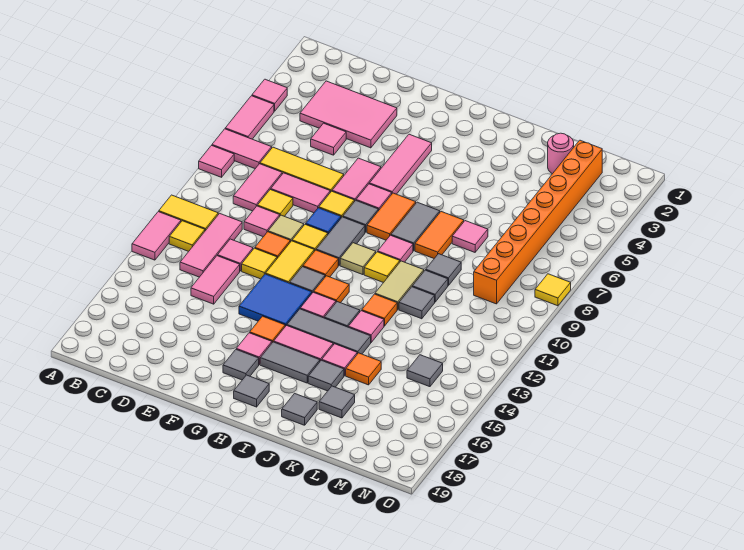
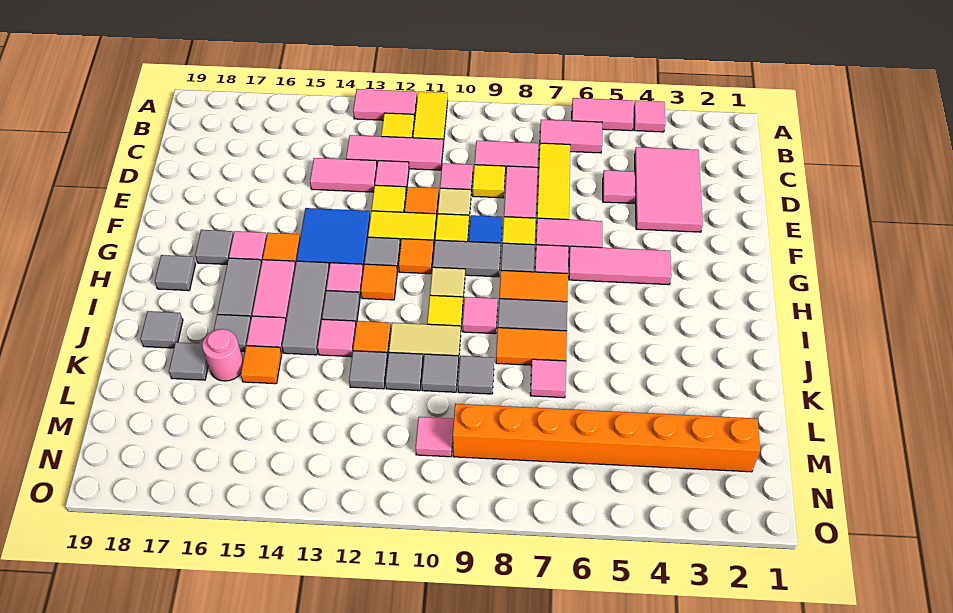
pink tile A7:B7 level 1 -> pink tile B6:B7 level 1
pink tile A8 level 1 -> pink tile M10 level 1
pink round brick L2 level 1 -> pink round brick K16 level 1
grey tile M14 level 1 -> grey tile K12 level 1
yellow tile O8 level 1 -> none

